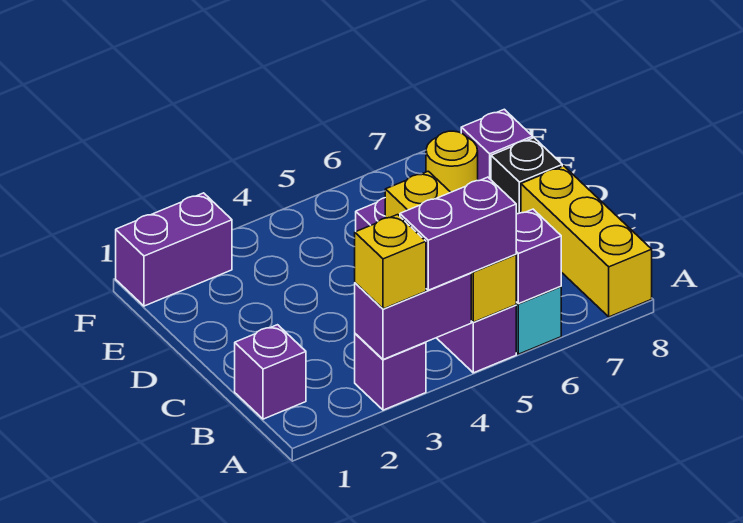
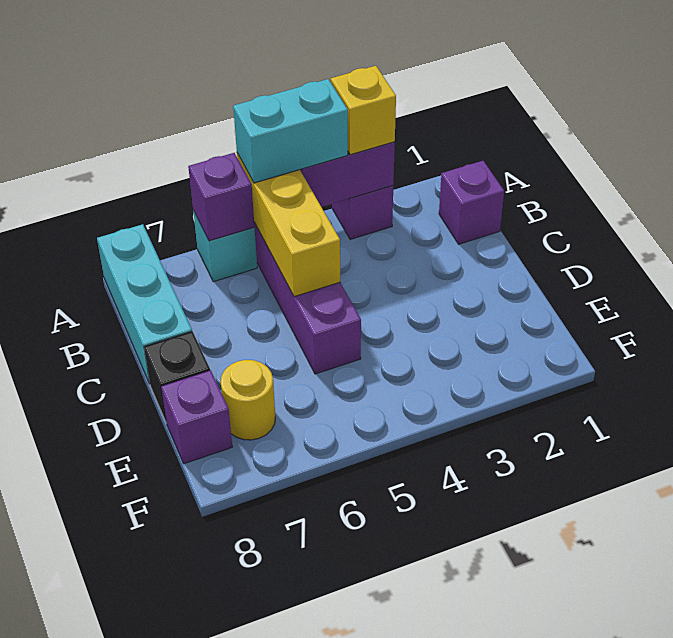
purple brick A4:A5 level 3 -> cyan brick A4:A5 level 3
yellow brick A8:C8 level 1 -> cyan brick A8:C8 level 1
purple brick F1:F2 level 1 -> none

